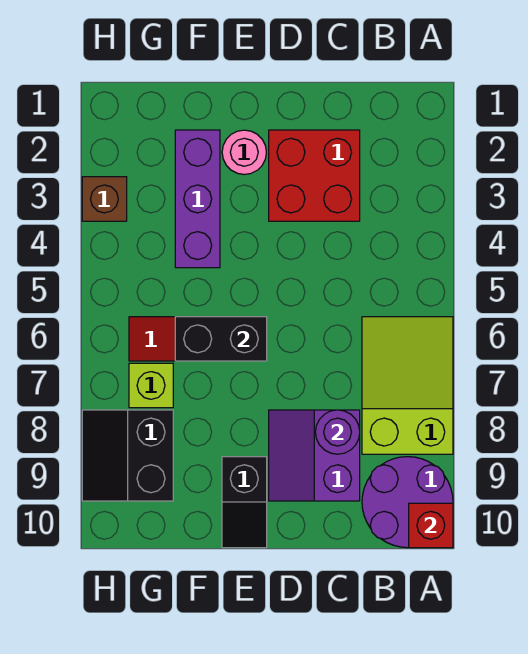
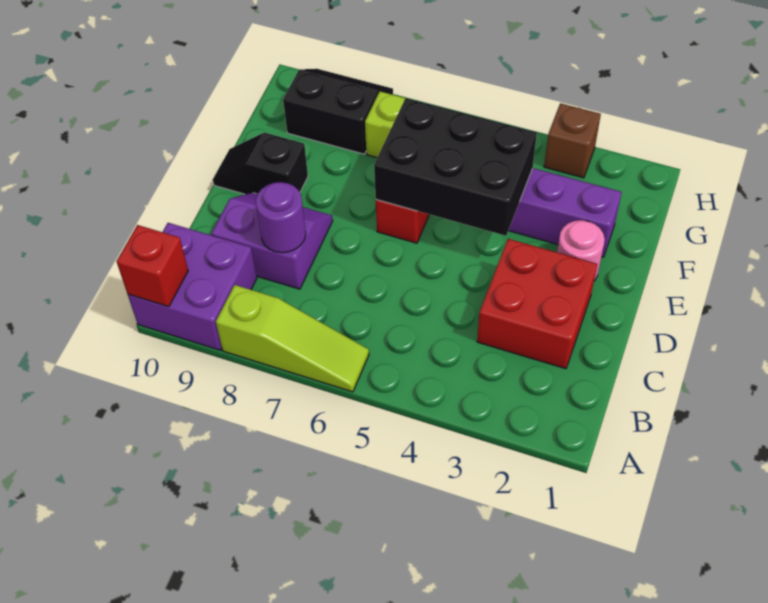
lime slope A6:B8 level 1 top 8 -> lime slope A6:A8 level 1 top 8
purple round brick A9:B10 level 1 -> purple brick A9:B10 level 1
black brick E6:F6 level 2 -> black brick E4:F6 level 2

